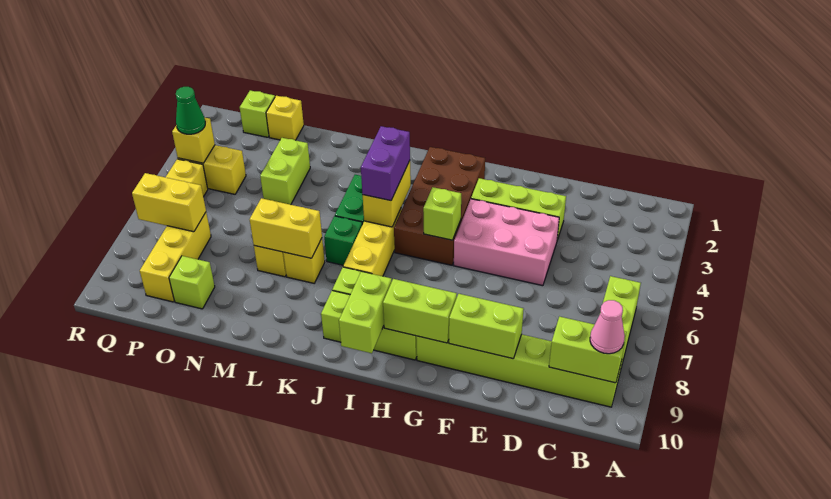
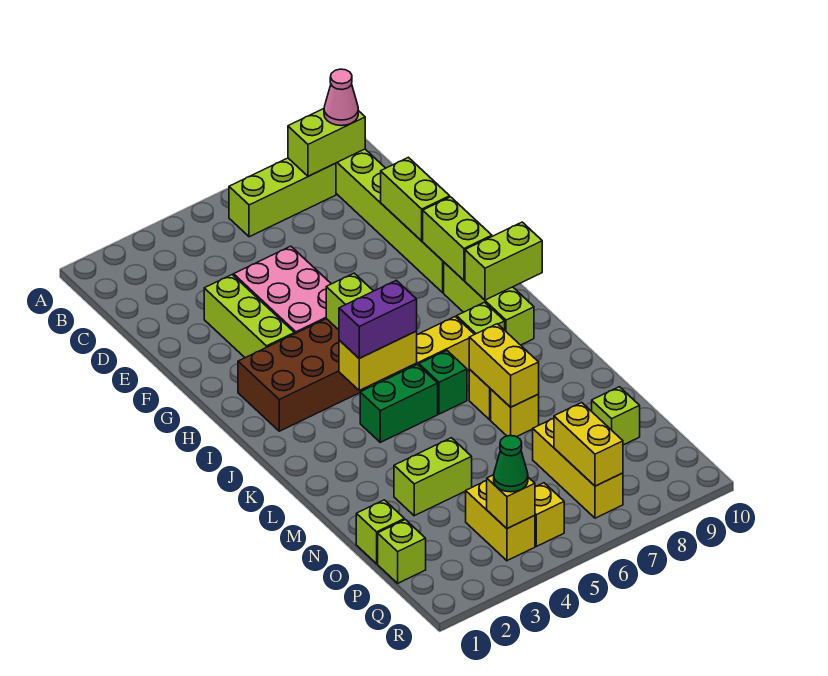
lime brick B9:C9 level 2 -> lime brick B8:B9 level 2
yellow brick O1 level 1 -> lime brick O1 level 1
yellow brick P7:P9 level 1 -> yellow brick O7:Q7 level 1

